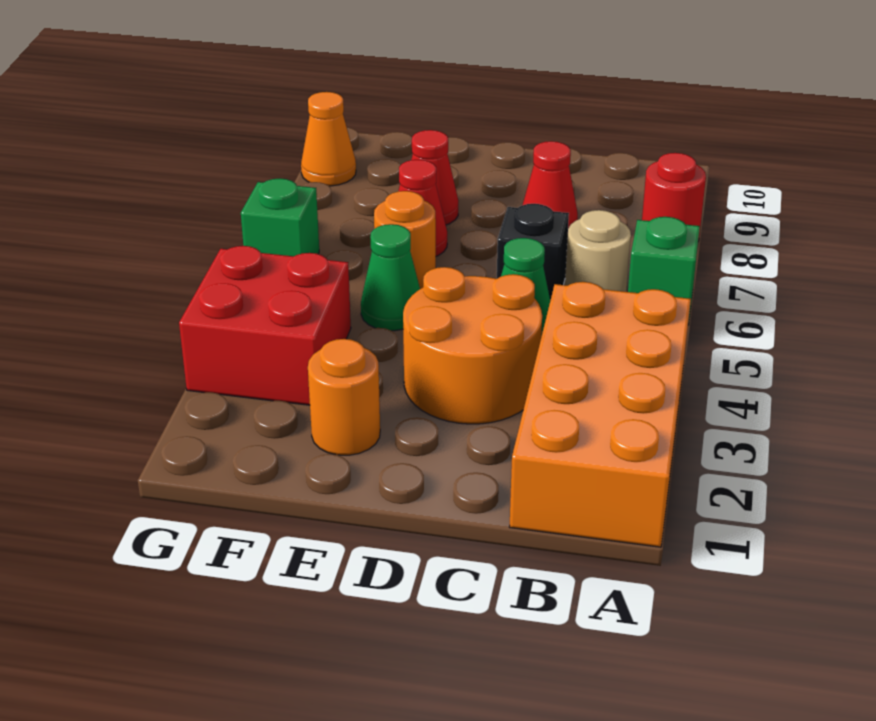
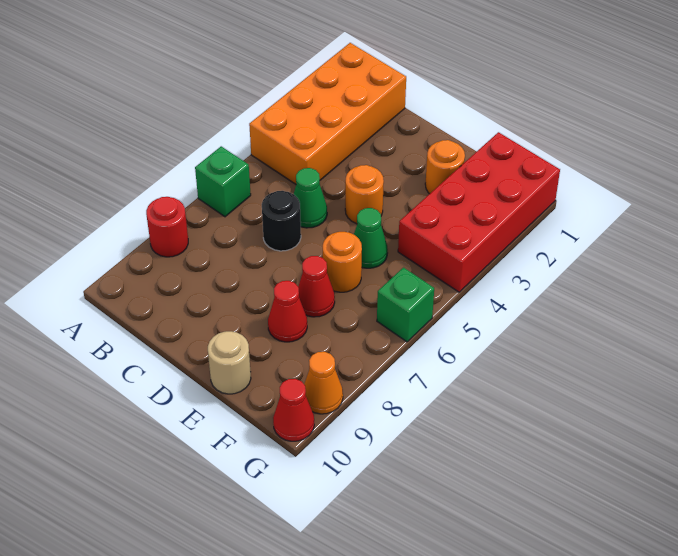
tan round brick B6 level 1 -> tan round brick E10 level 1
orange round brick C3:D4 level 1 -> orange round brick D4 level 1
black brick C6 level 1 -> black round brick C6 level 1
red cone C8 level 1 -> red cone G10 level 1
red brick F3:G4 level 1 -> red brick F1:G4 level 1

